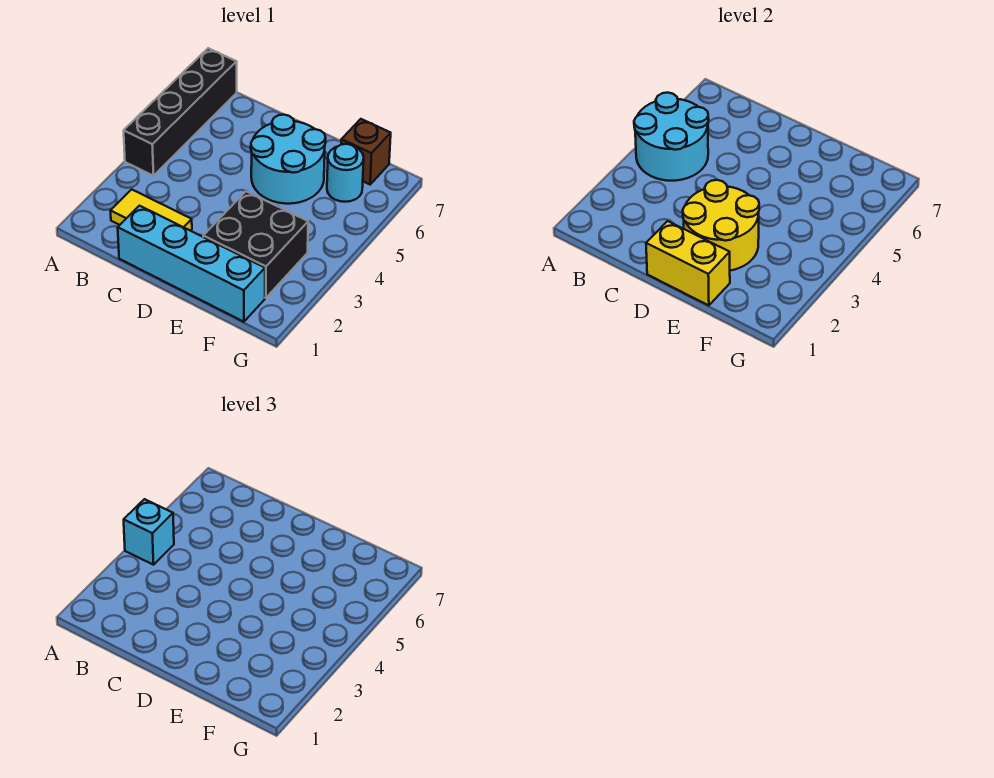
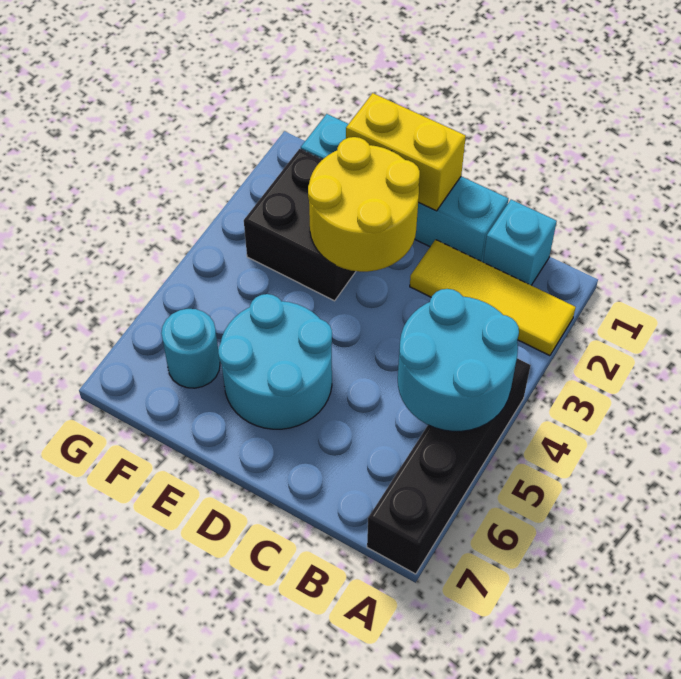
cyan brick A4 level 3 -> cyan brick B1 level 1
yellow tile B2:C2 level 1 -> yellow tile A2:C2 level 1
brown brick F7 level 1 -> none

